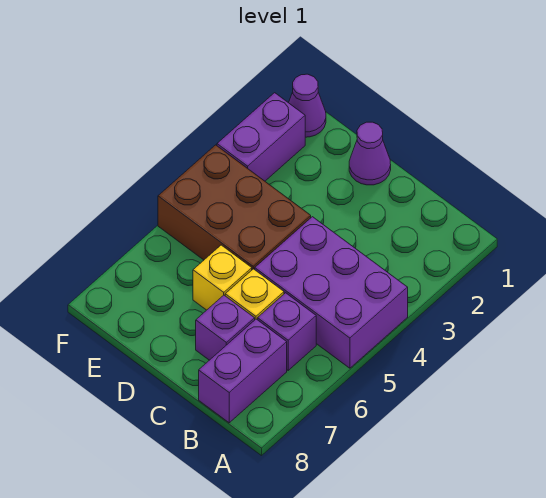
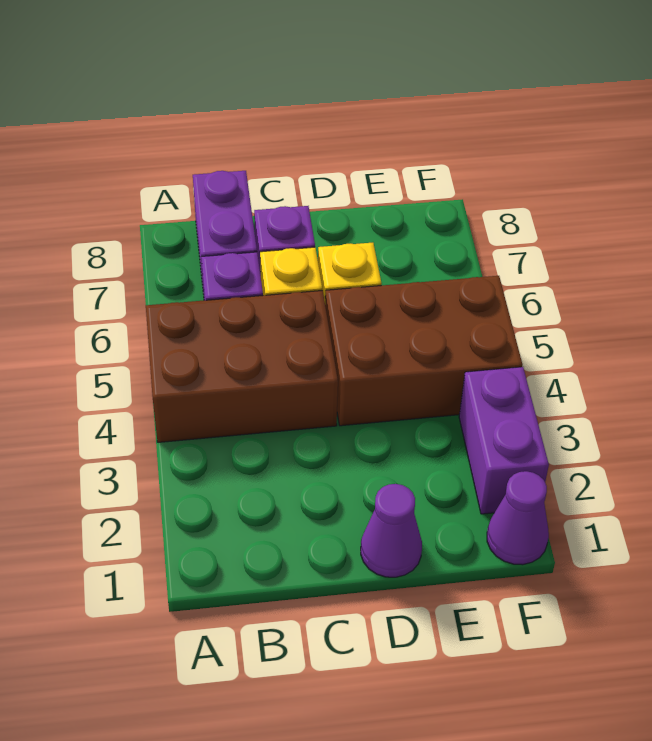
purple brick A4:C5 level 1 -> brown brick A4:C5 level 1

